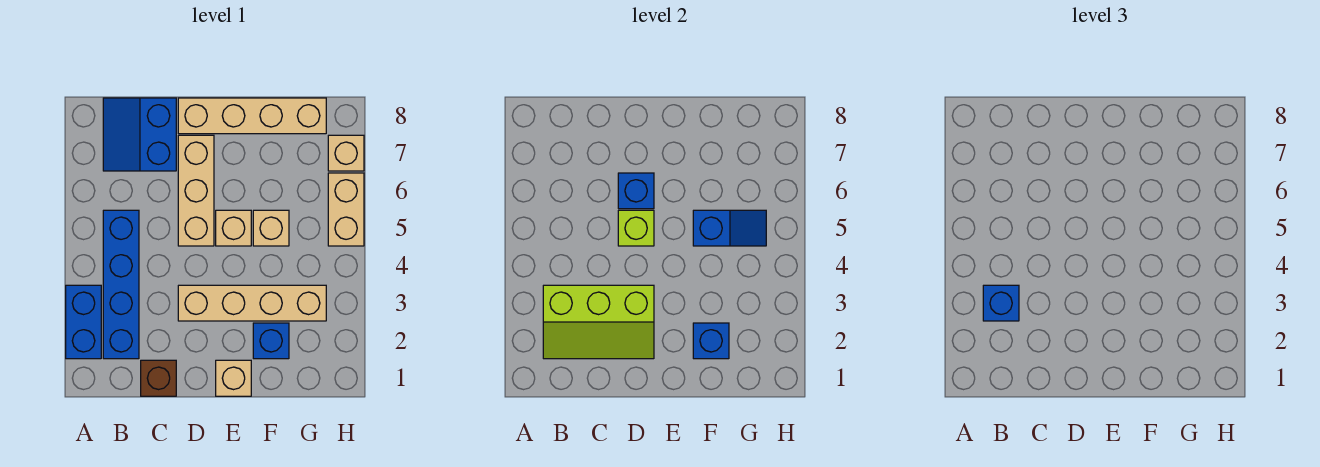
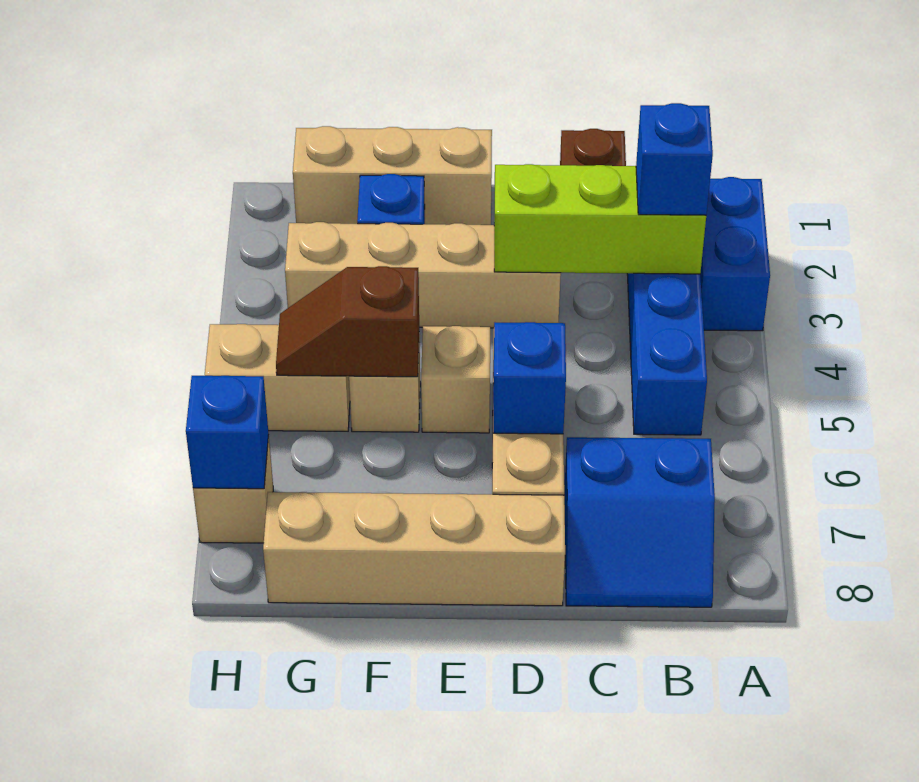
blue slope B7:C8 level 1 top C -> blue slope B7:C8 level 1 top 7
lime brick D5 level 2 -> none
tan brick E1 level 1 -> tan brick E1:G1 level 1
blue brick F2 level 2 -> blue brick H7 level 2
blue slope F5:G5 level 2 top F -> brown slope F5:G5 level 2 top F
tan brick H5:H6 level 1 -> tan brick G5:H5 level 1

